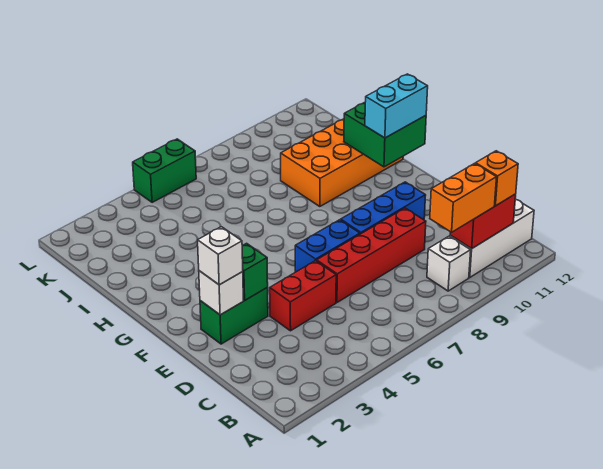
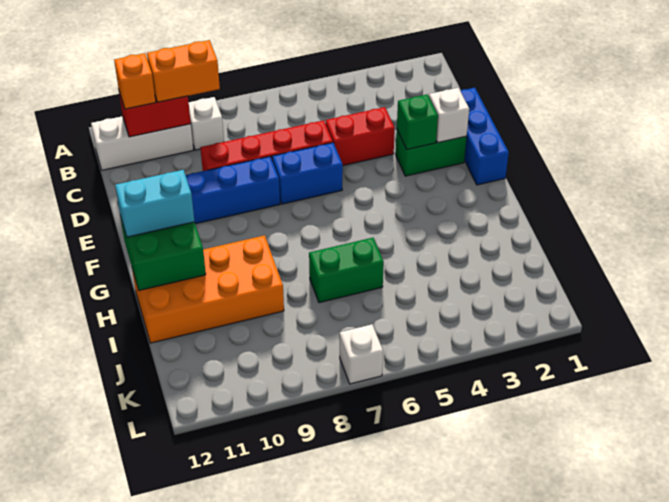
none -> blue brick D1:F1 level 1
white brick E2 level 3 -> white brick L7 level 1
green brick L5:L6 level 1 -> green brick I6:I7 level 1

